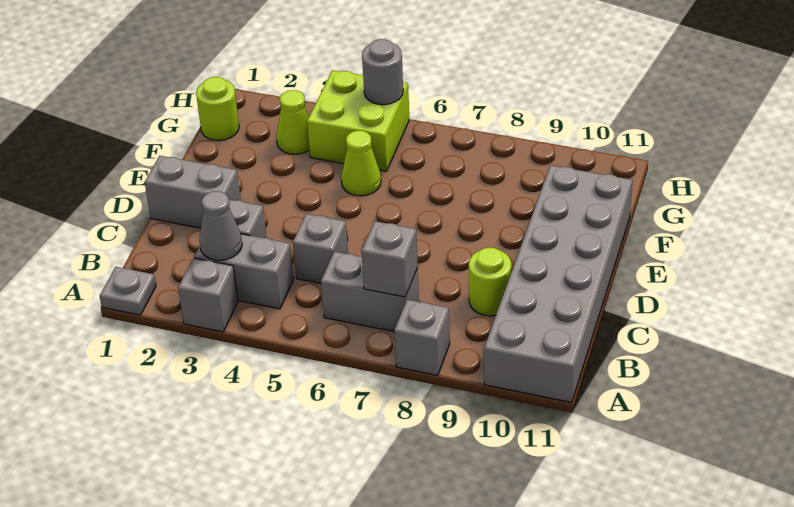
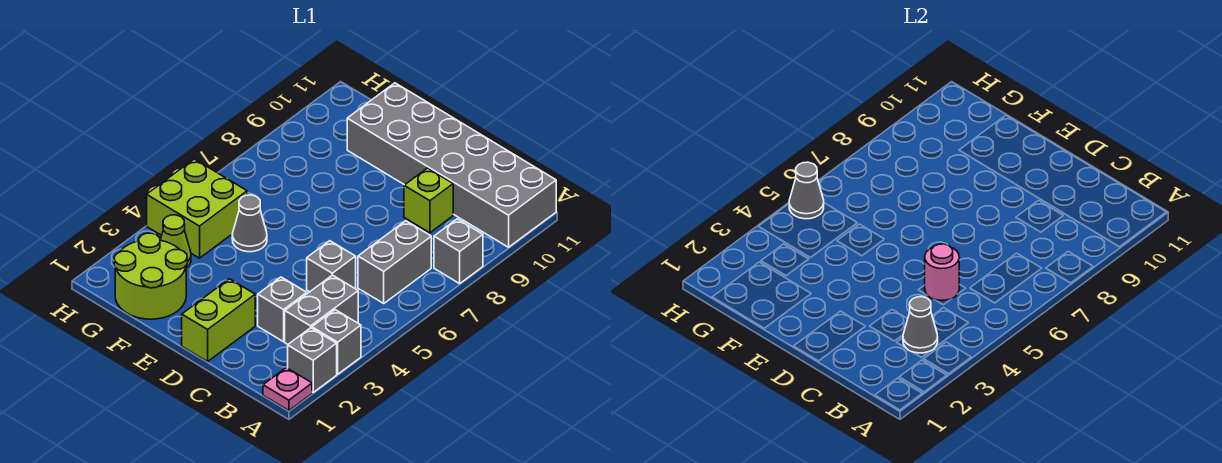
grey plate A1 level 1 -> pink plate A1 level 1
grey brick B7 level 2 -> grey brick A2 level 1
none -> pink round brick C5 level 2
lime round brick C9 level 1 -> lime brick C9 level 1
grey brick D1:D2 level 1 -> lime brick D1:D2 level 1
lime cone F5 level 1 -> grey cone F5 level 1
lime round brick G1 level 1 -> lime round brick F1:G2 level 1
grey round brick H5 level 2 -> grey cone H5 level 2

